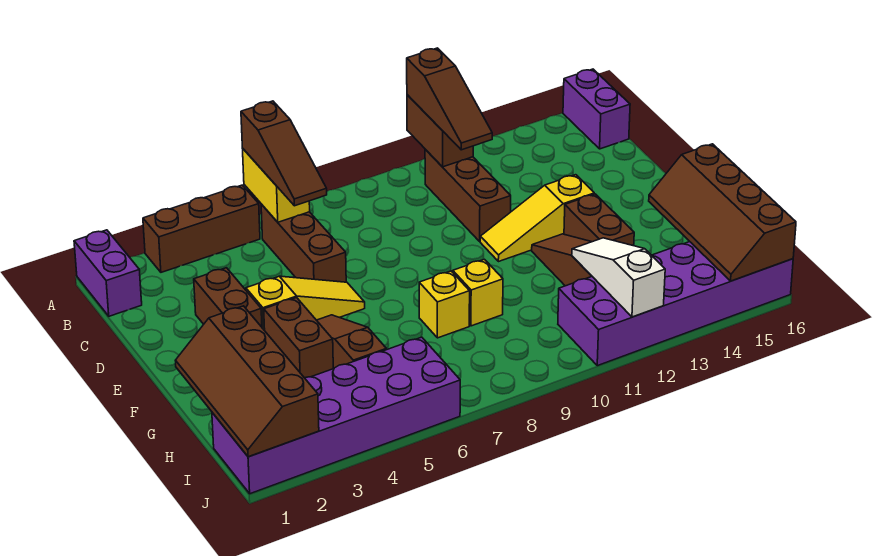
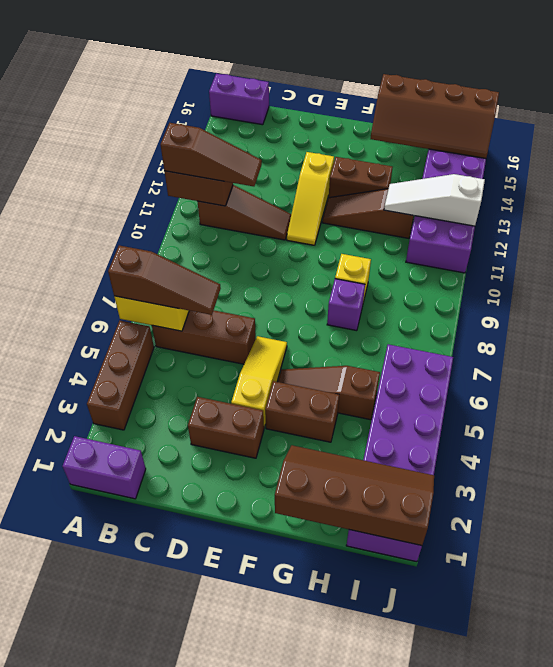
brown brick B11:D11 level 1 -> brown slope B11:D11 level 1 top B
brown slope G1:J2 level 2 top 2 -> brown slope G1:J2 level 2 top 1
yellow brick G8 level 1 -> purple brick G8 level 1

